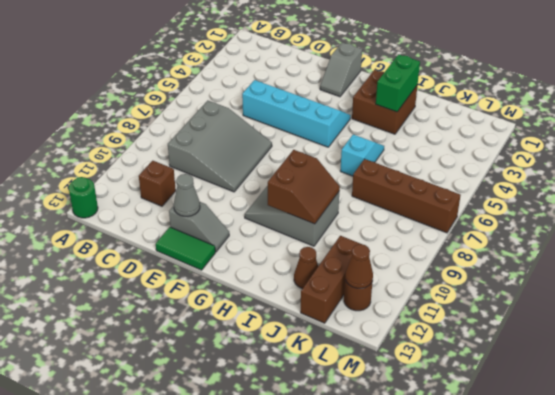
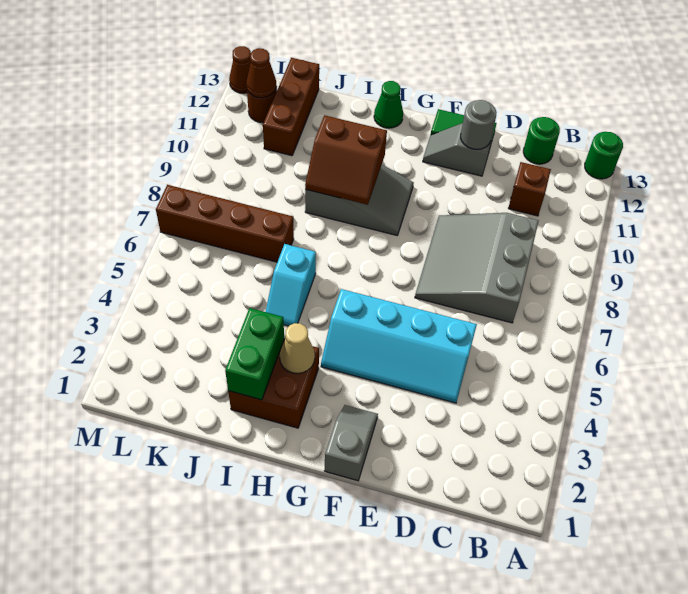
none -> green round brick C13 level 1
grey cone E12 level 2 -> grey round brick E12 level 2
none -> tan cone H3 level 2
brown slope H9:I10 level 2 top H -> brown slope H9:I10 level 2 top 10
none -> green cone H13 level 1
brown cone J12 level 1 -> brown cone M13 level 1

